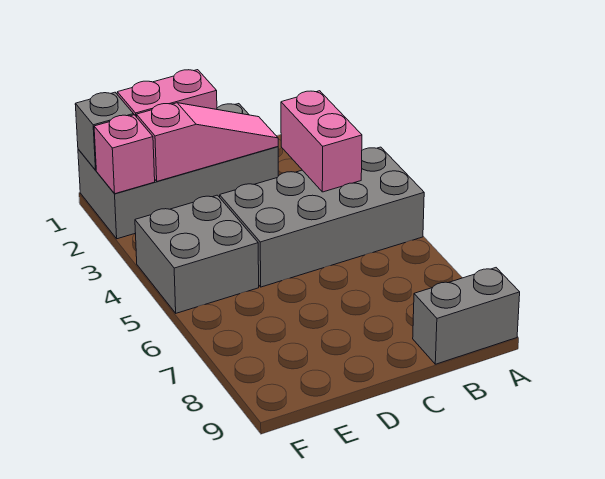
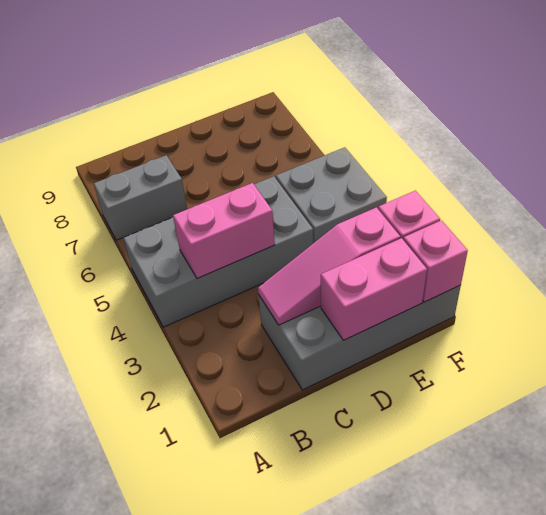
grey brick A9:B9 level 1 -> grey brick A7:B7 level 1
pink brick B3:B4 level 2 -> pink brick B4:C4 level 2
grey brick F1 level 2 -> pink brick F1 level 2

